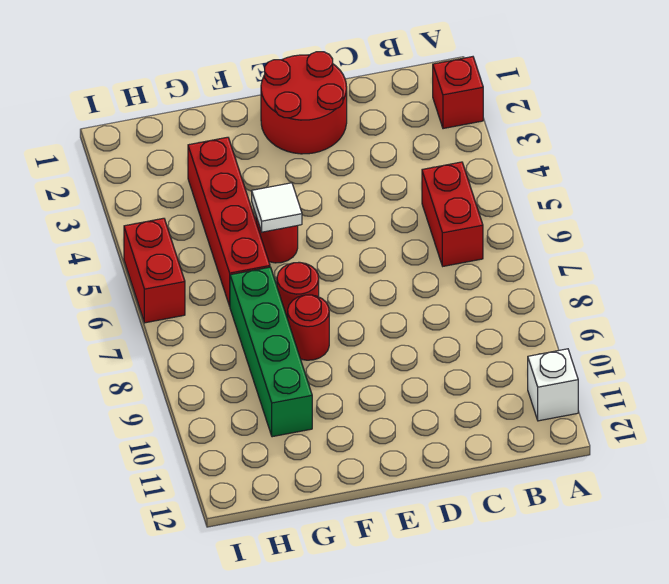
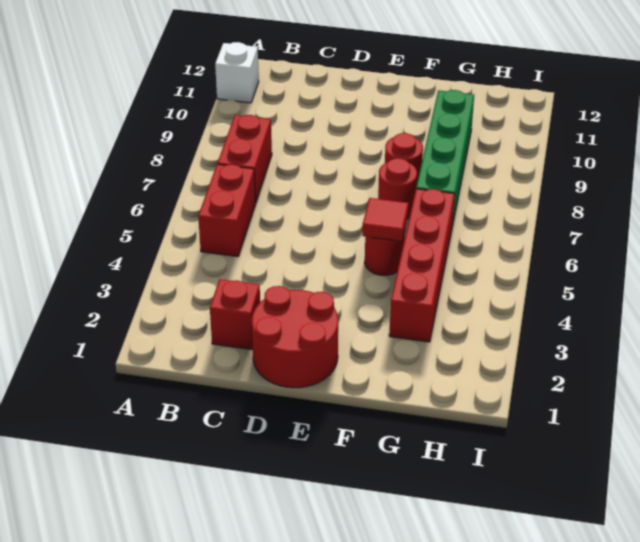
red brick A2 level 1 -> red brick C2 level 1
white tile F5 level 2 -> red tile F5 level 2
red brick I5:I6 level 1 -> red brick B7:B8 level 1

